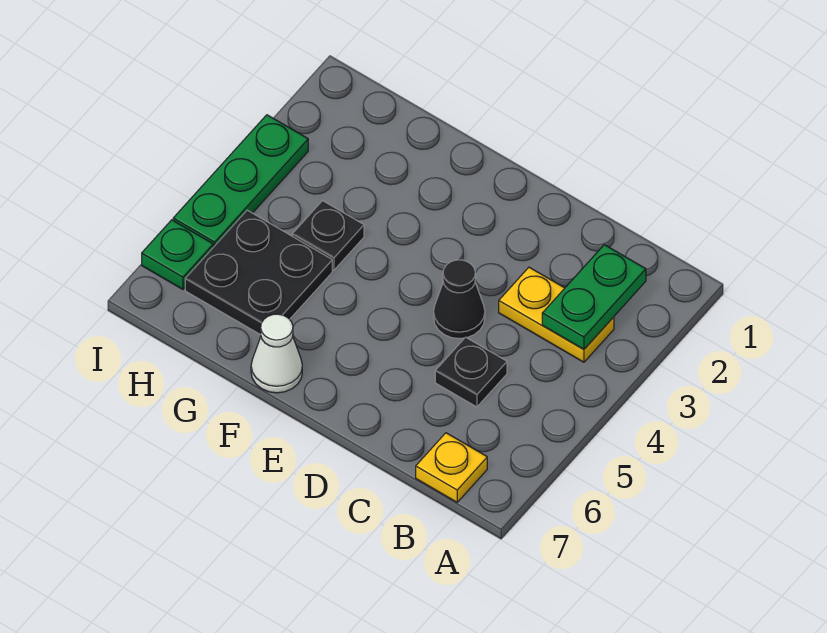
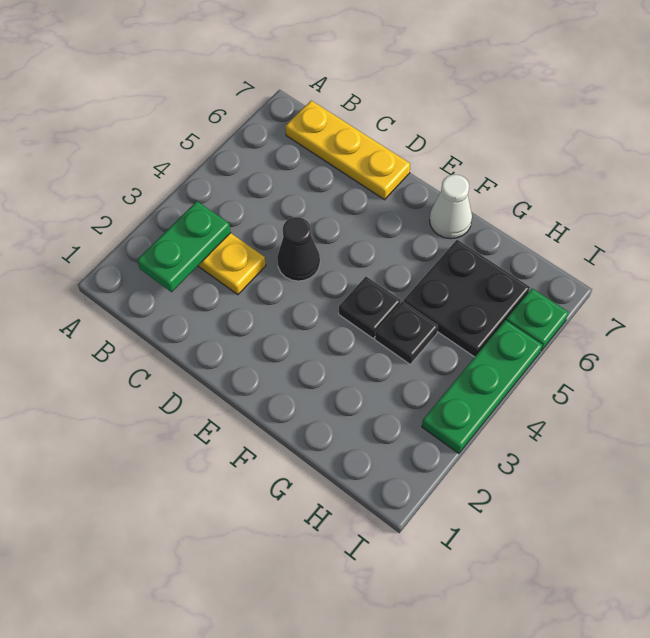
yellow plate B7 level 1 -> yellow plate B7:D7 level 1
black plate C5 level 1 -> black plate F4 level 1

